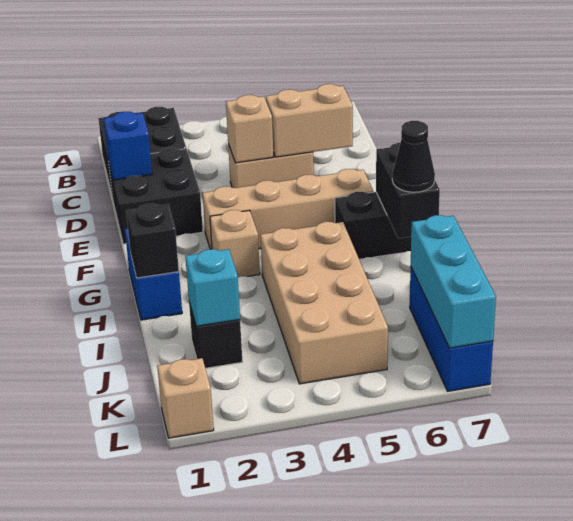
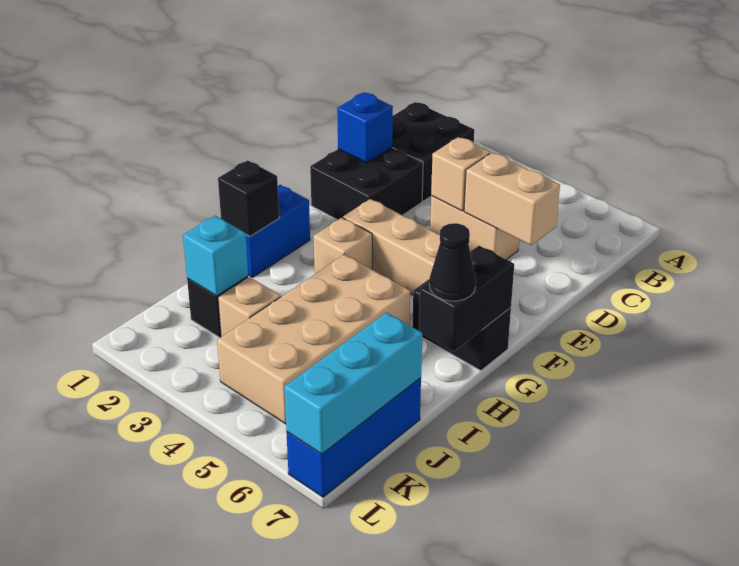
tan brick L1 level 1 -> tan brick J3 level 1

